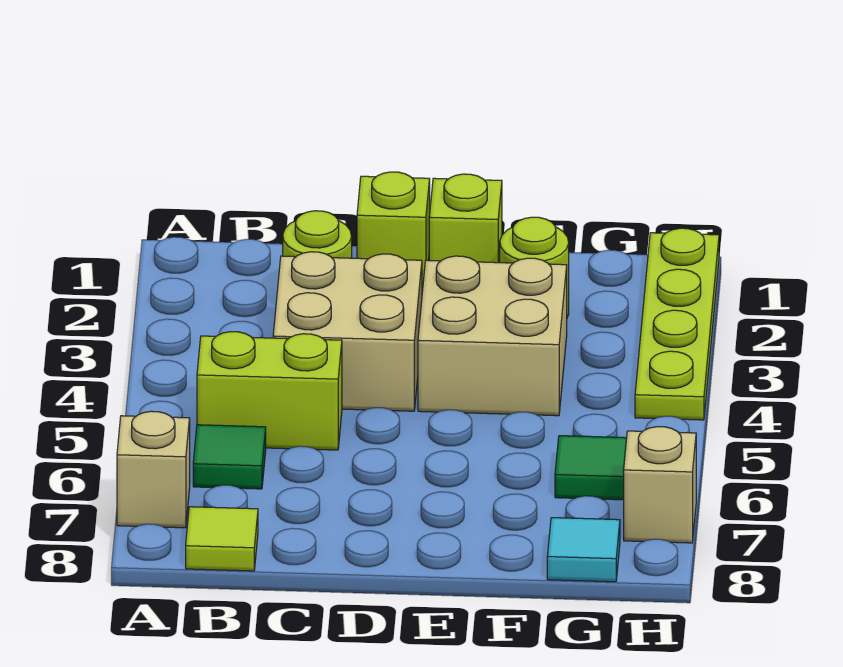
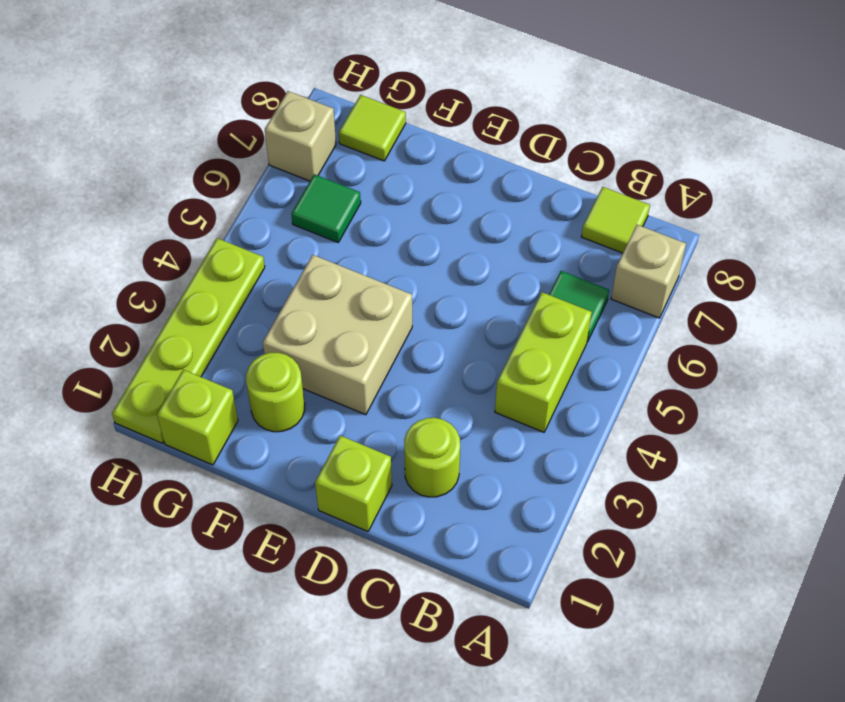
lime brick B5:C5 level 1 -> lime brick B4:B5 level 1
tan brick C3:D4 level 1 -> none
lime brick E1 level 1 -> lime brick G1 level 1
cyan tile G8 level 1 -> lime tile G8 level 1

